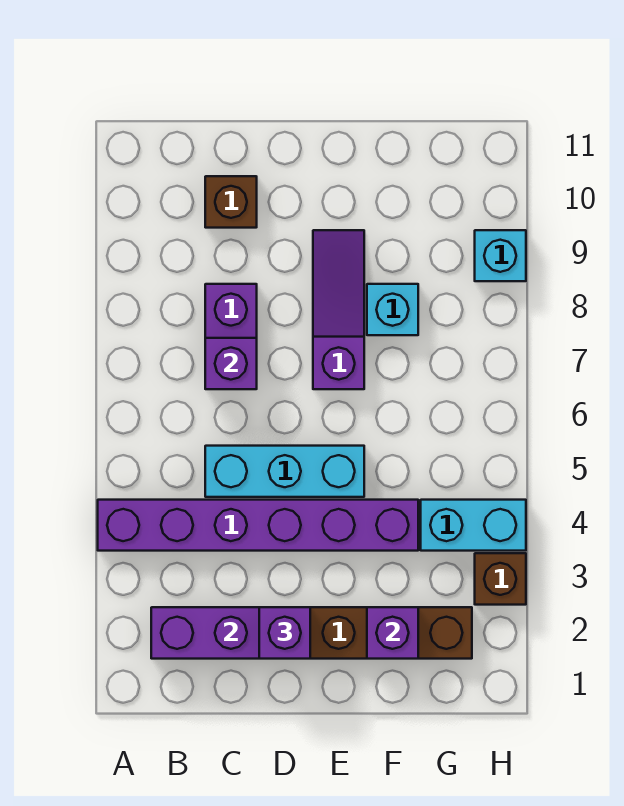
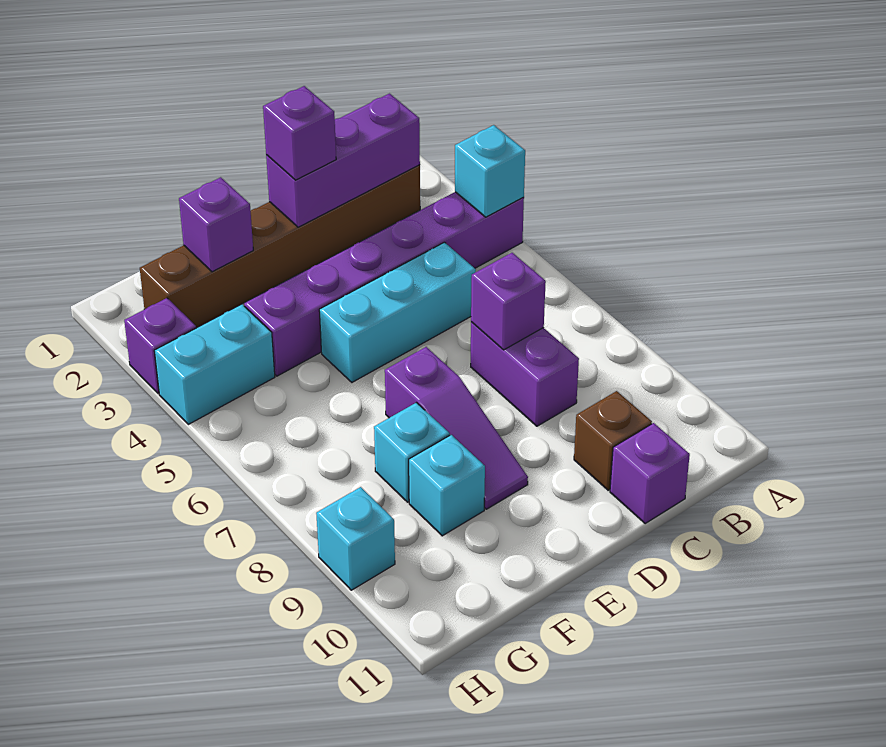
none -> cyan brick A4 level 2
none -> purple brick C11 level 1
none -> cyan brick F9 level 1
brown brick H3 level 1 -> purple brick H3 level 1

